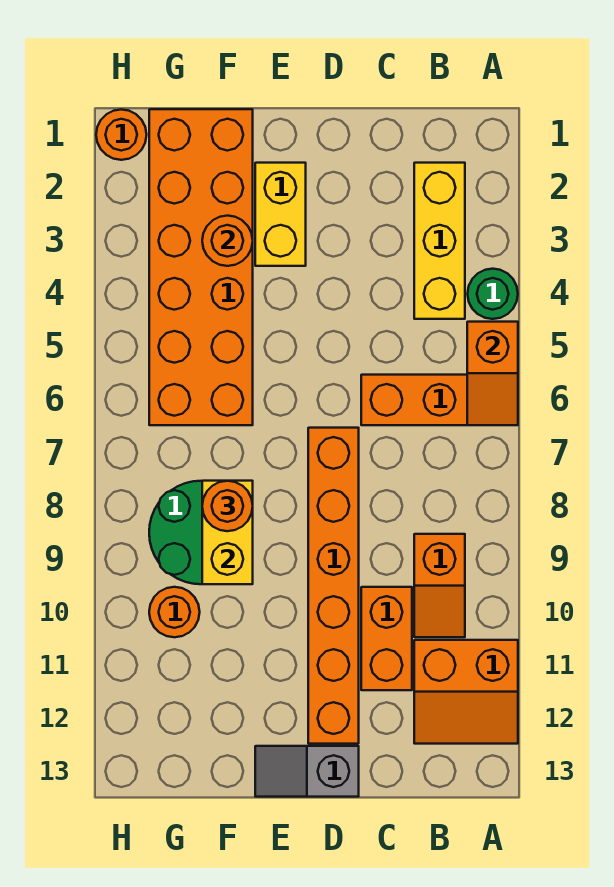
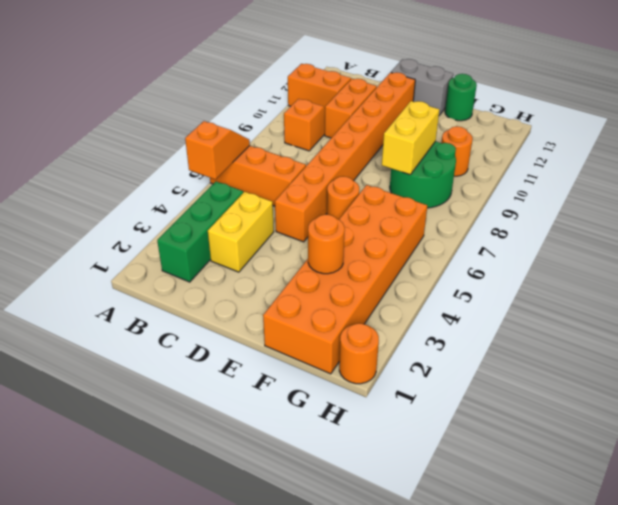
green round brick A4 level 1 -> green round brick F13 level 1
yellow brick B2:B4 level 1 -> green brick B2:B4 level 1
orange brick D7:D12 level 1 -> orange brick D5:D12 level 1
grey slope D13:E13 level 1 top D -> grey brick D13:E13 level 1
yellow brick E2:E3 level 1 -> yellow brick C3:C4 level 1
orange round brick F8 level 3 -> orange round brick E6 level 1

